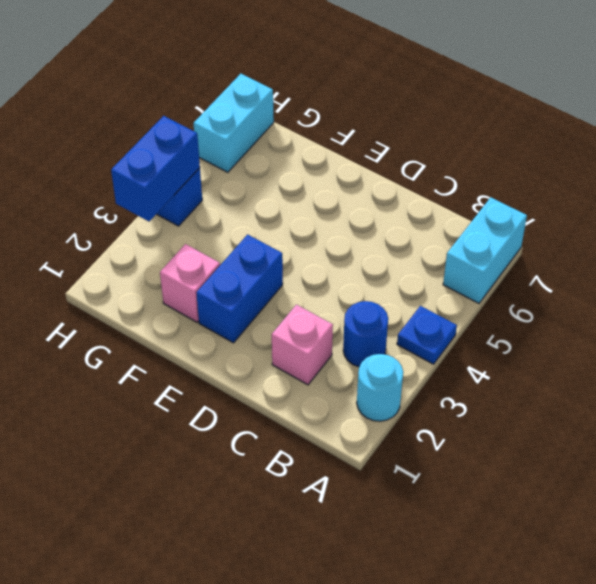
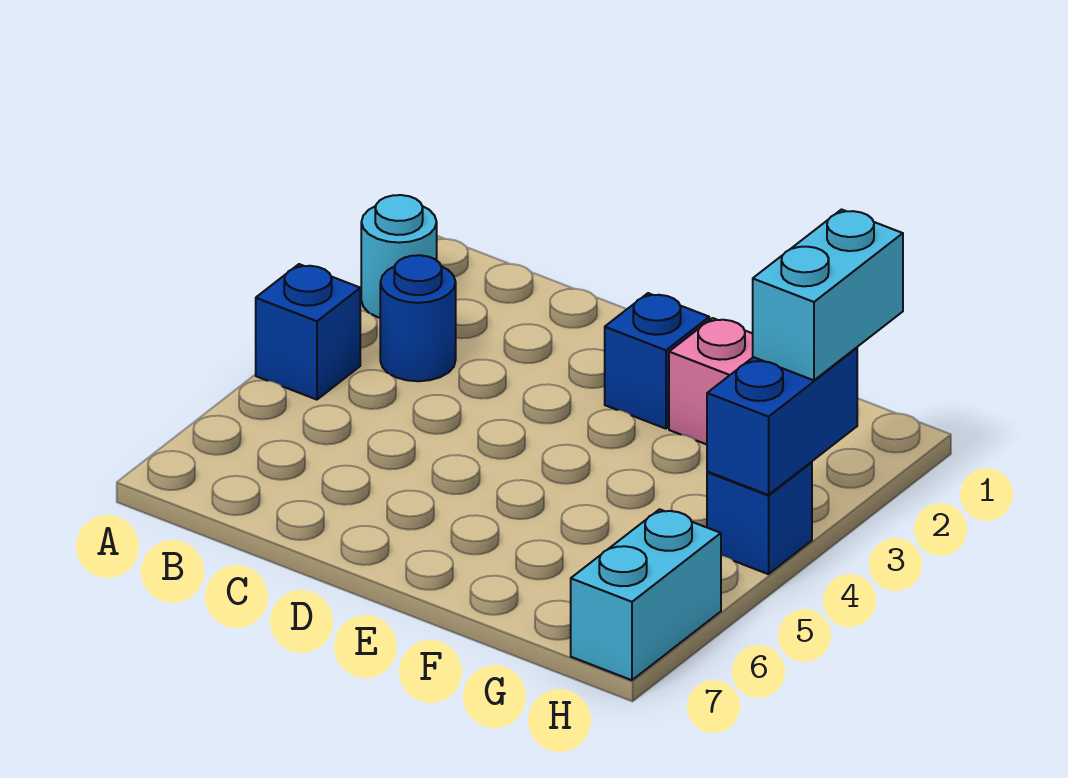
blue plate A4 level 1 -> blue brick A4 level 1
cyan brick A6:A7 level 1 -> cyan brick H2:H3 level 3
pink brick C2 level 1 -> none
blue brick E2:E3 level 1 -> blue brick E2 level 1

